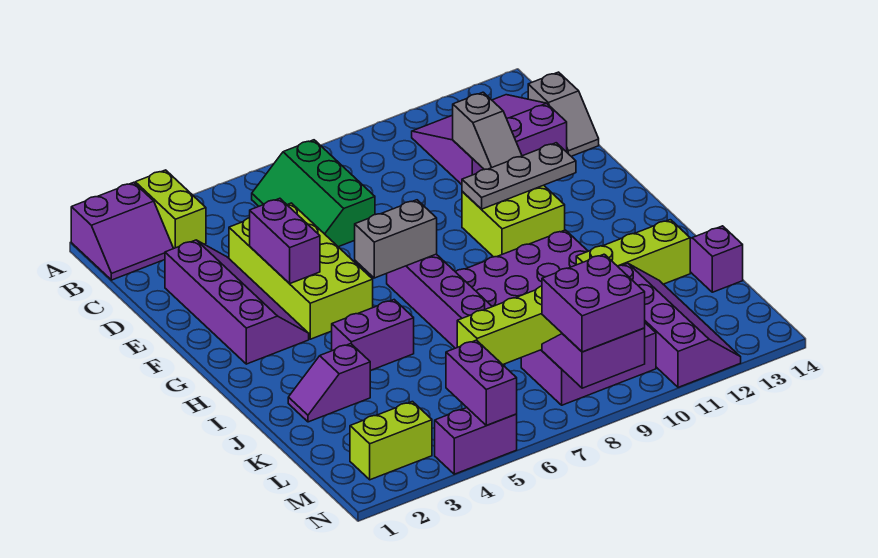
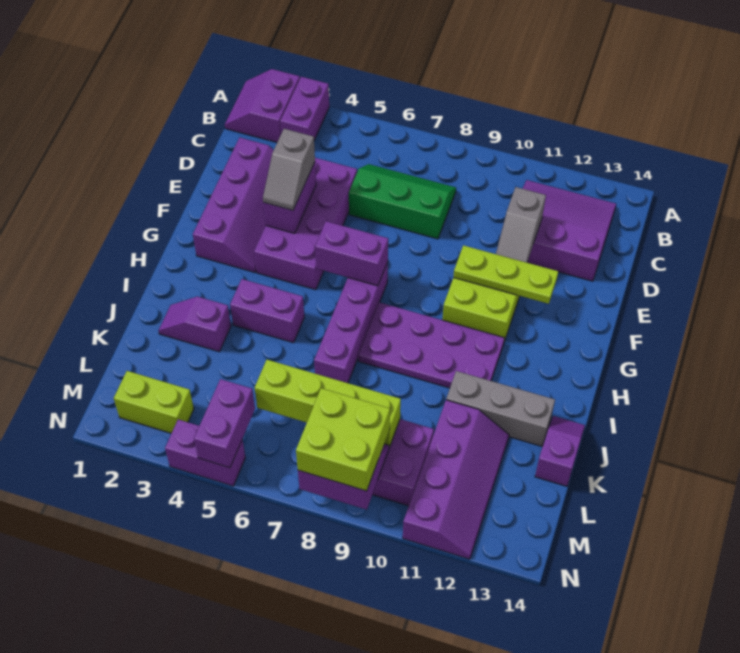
purple slope A1:B2 level 1 top A -> purple slope A1:B2 level 1 top 2
lime brick A3:B3 level 1 -> purple brick A3:B3 level 1
green slope B6:D7 level 1 top 7 -> green slope C6:D8 level 1 top D
grey slope C14:D14 level 1 top C -> grey slope E4:F4 level 3 top E
lime brick D4:G5 level 1 -> purple brick D4:G5 level 1
grey plate F10:F12 level 2 -> lime plate F10:F12 level 2
grey brick G6:G7 level 2 -> purple brick G6:G7 level 2
lime brick J11:J13 level 1 -> grey brick J11:J13 level 1
purple brick M8:N9 level 3 -> lime brick M8:N9 level 3

